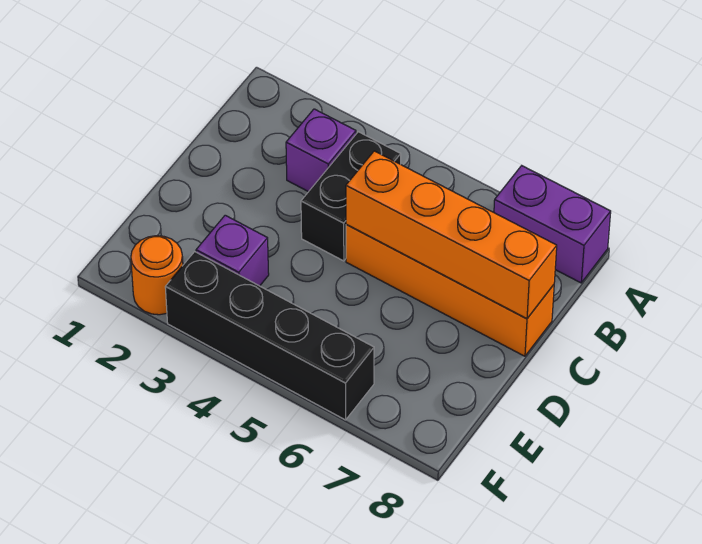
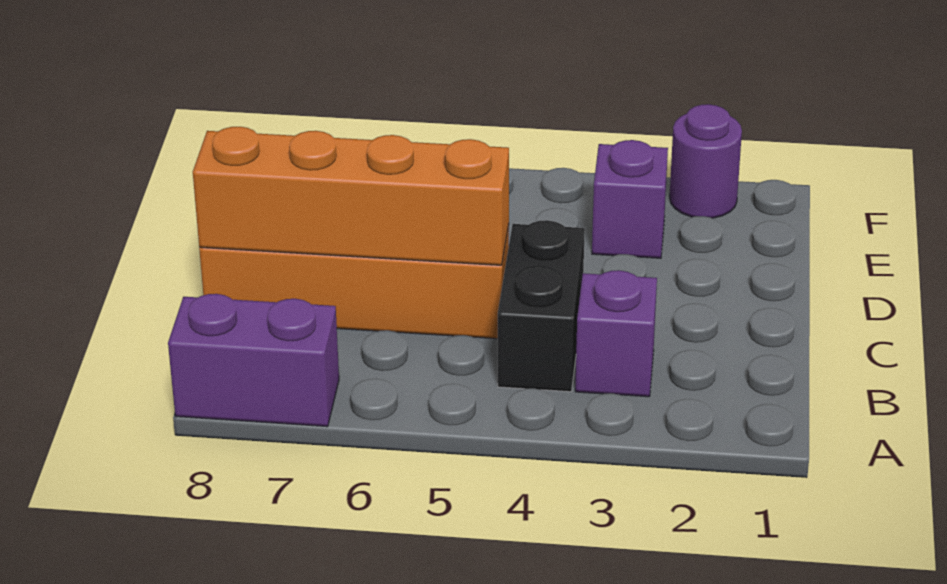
orange round brick F2 level 1 -> purple round brick F2 level 1
black brick F3:F6 level 1 -> none

